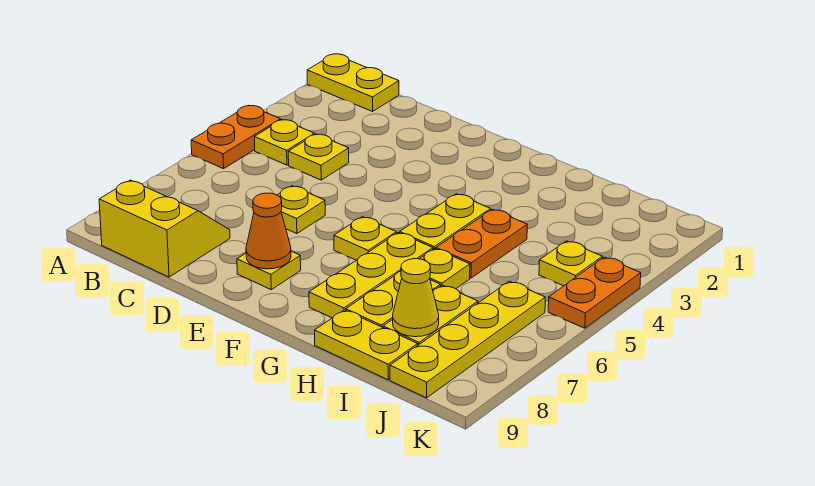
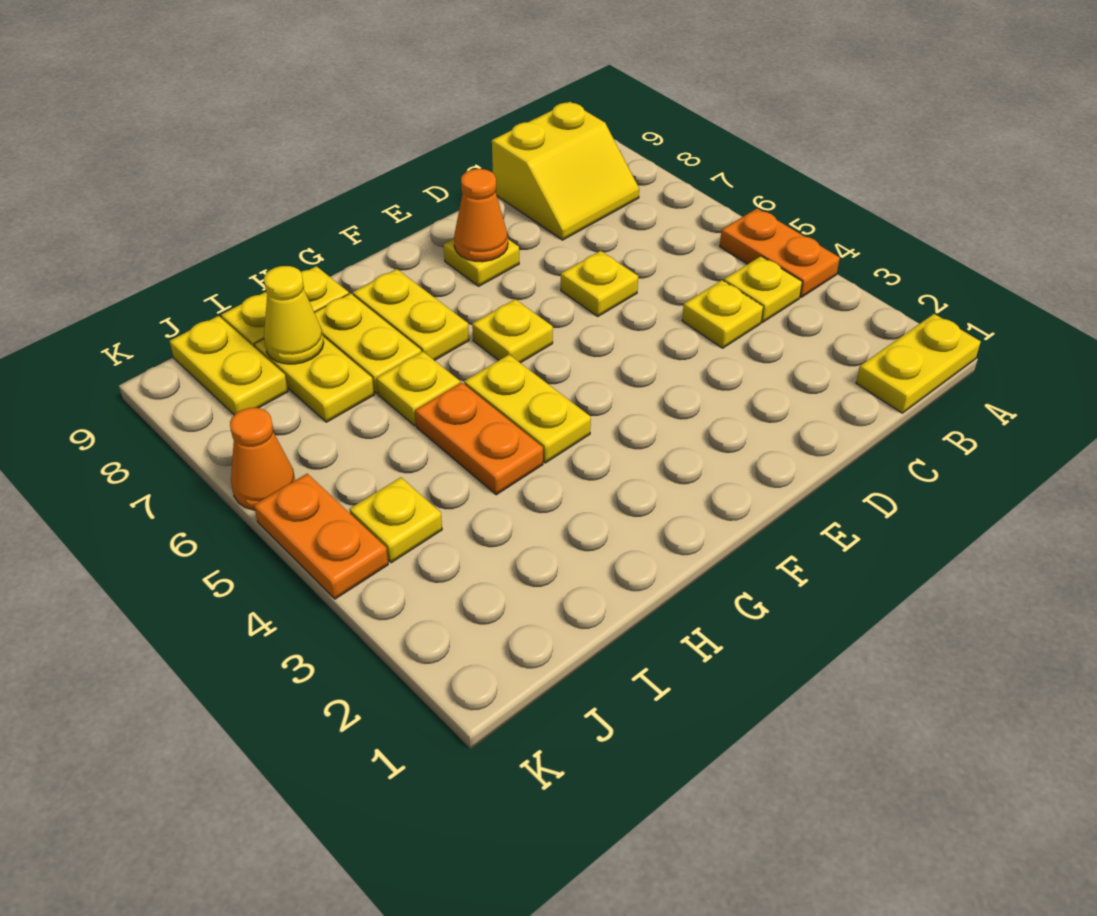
yellow plate G6:G8 level 1 -> yellow plate G7:G8 level 1
yellow plate J6:J9 level 1 -> yellow plate J8:J9 level 1
none -> orange cone K6 level 1

